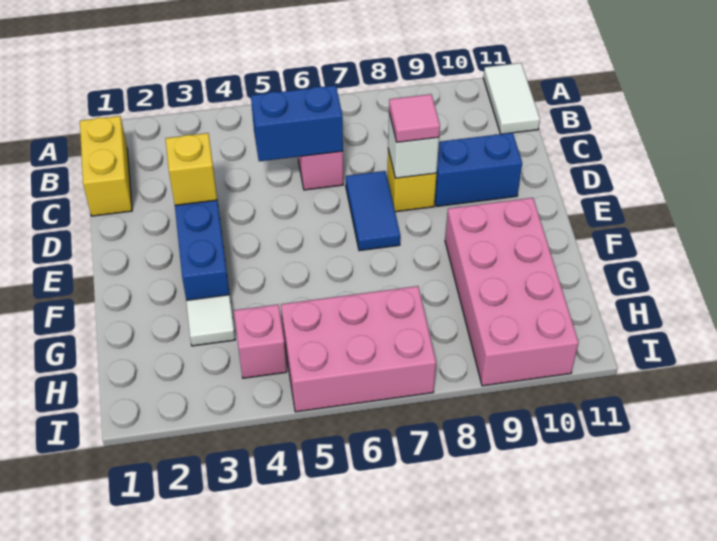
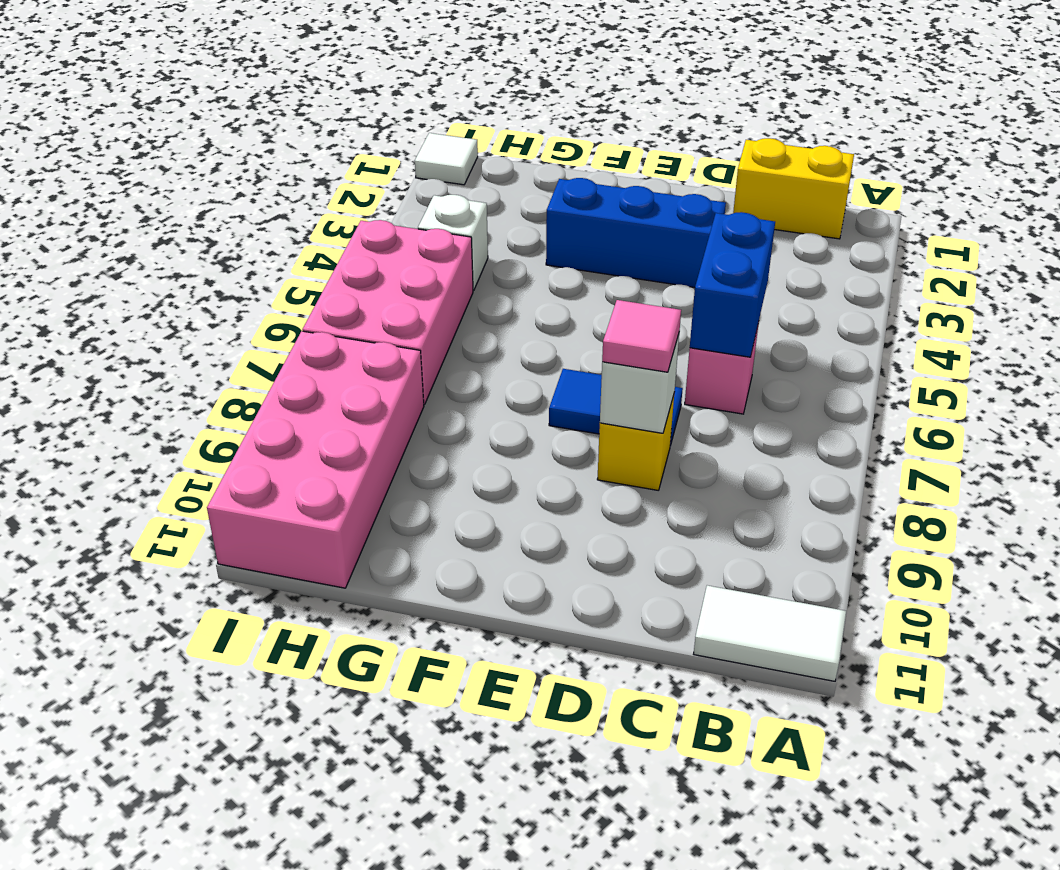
yellow brick D3 level 2 -> none
blue brick D9:D10 level 1 -> none
pink brick F9:I10 level 1 -> pink brick H8:I11 level 1
white tile G3 level 1 -> white tile I1 level 1
pink brick H4 level 1 -> white brick H4 level 1

